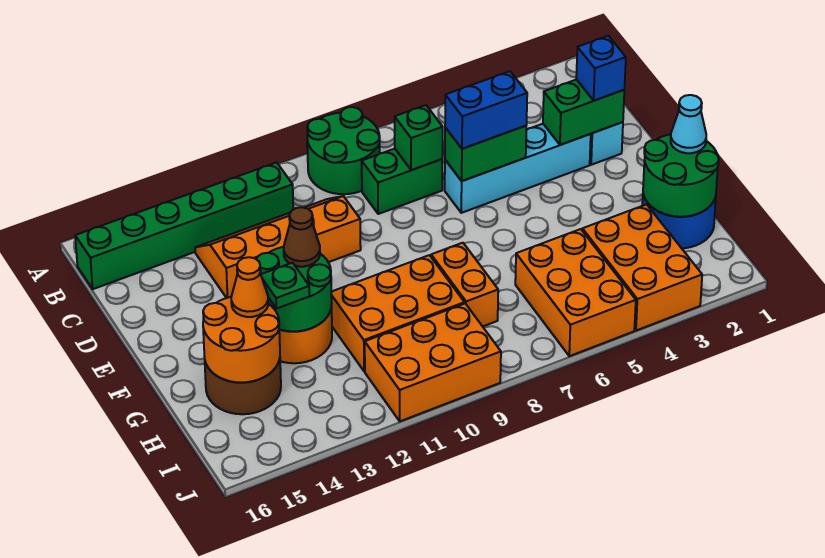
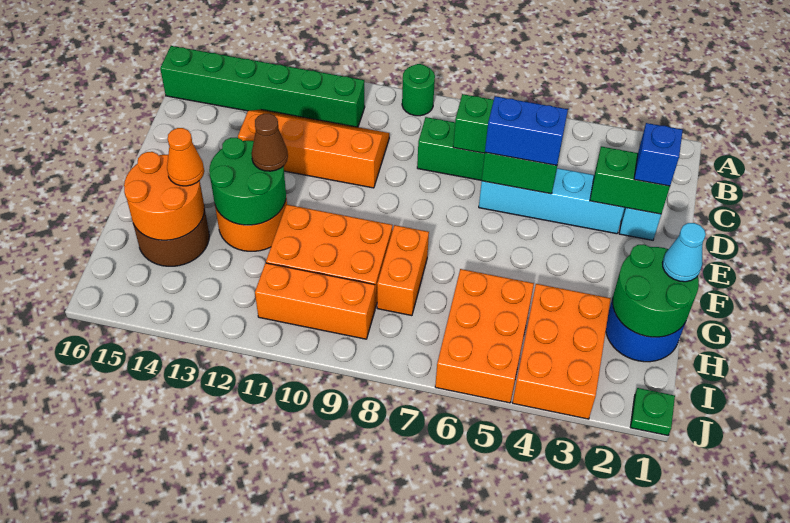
green round brick A8:B9 level 1 -> green round brick A9 level 1
green plate G13 level 3 -> green plate J1 level 1
orange brick I9:J11 level 1 -> orange brick I9:I11 level 1

